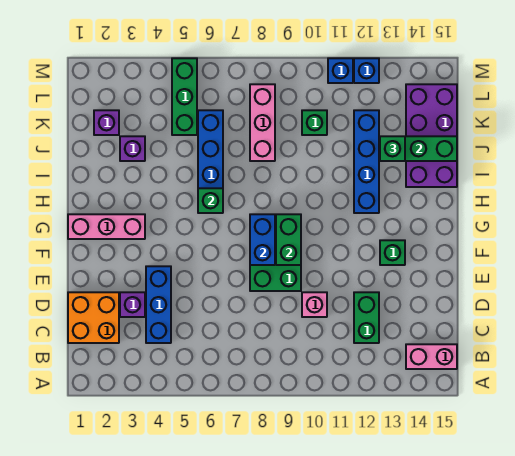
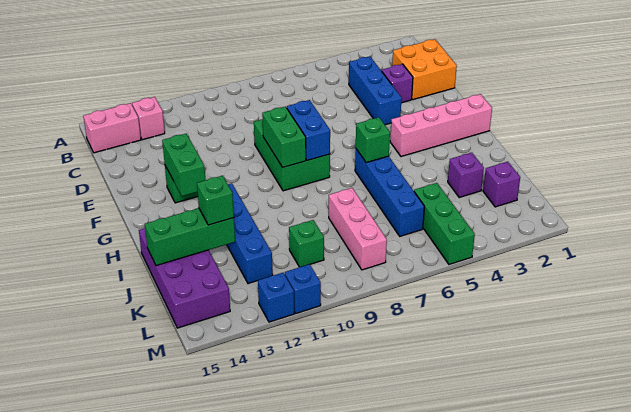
green brick C12:D12 level 1 -> green brick F13:G13 level 2
pink brick D10 level 1 -> pink brick B13 level 1
pink brick G1:G3 level 1 -> pink brick G1:G4 level 1

